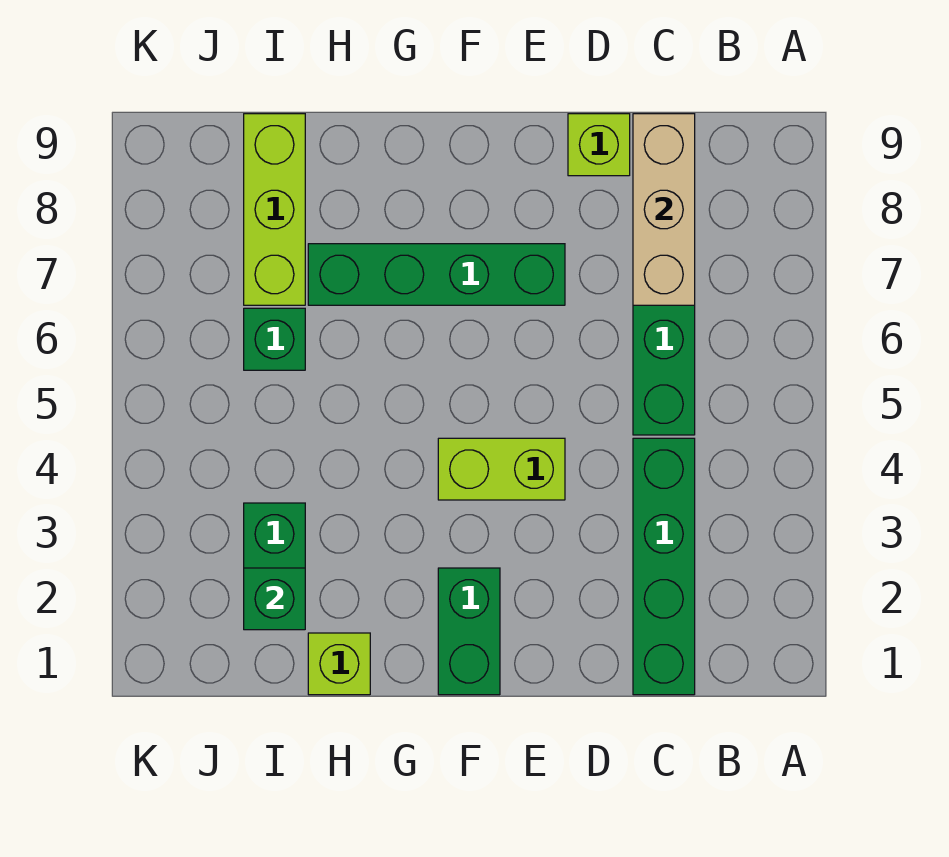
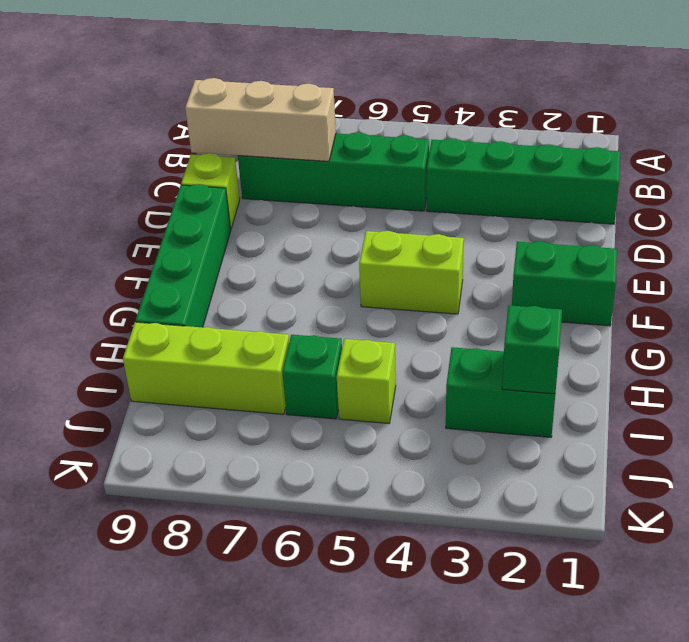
lime brick E4:F4 level 1 -> lime brick F4:F5 level 1
green brick E7:H7 level 1 -> green brick E9:H9 level 1
lime brick H1 level 1 -> lime brick I5 level 1

